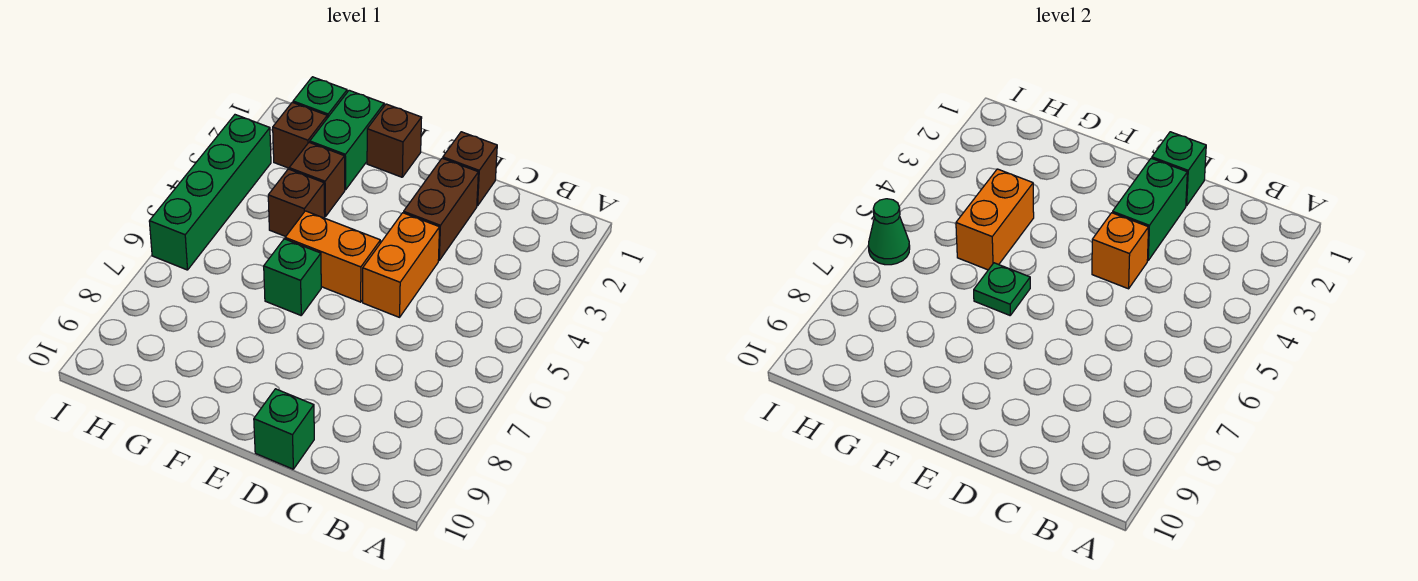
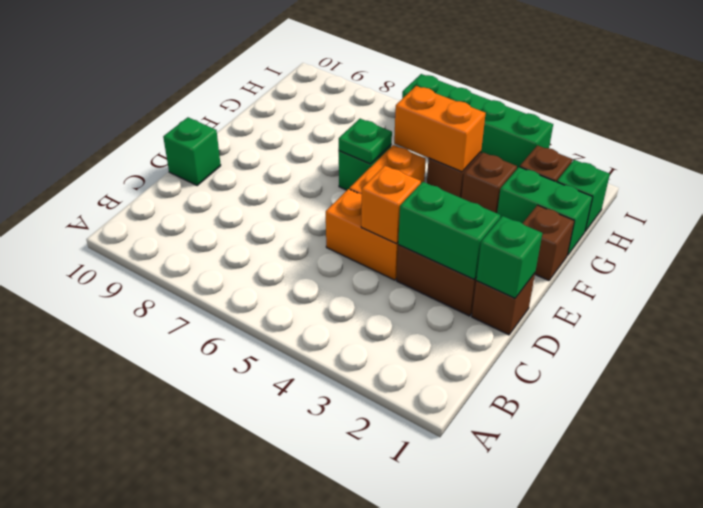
green cone I6 level 2 -> none

